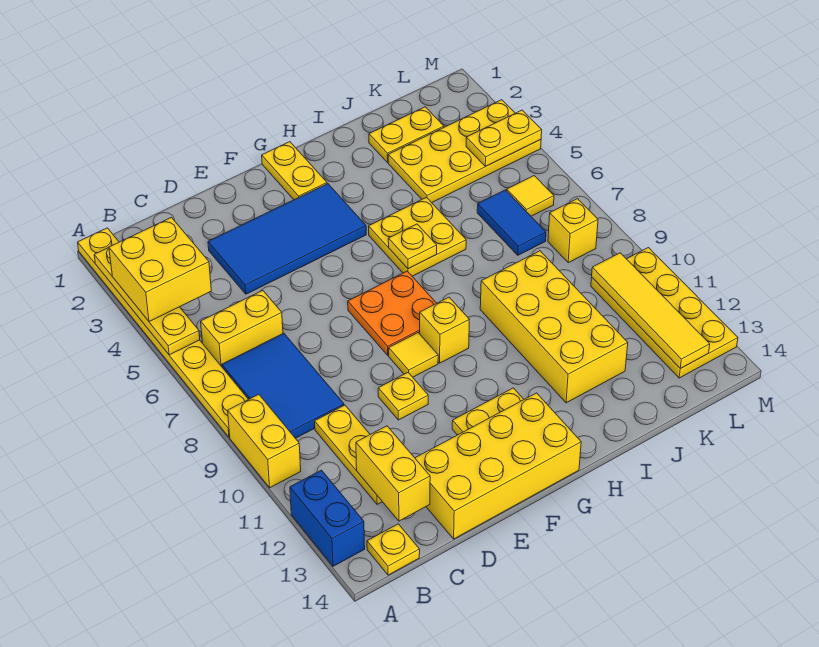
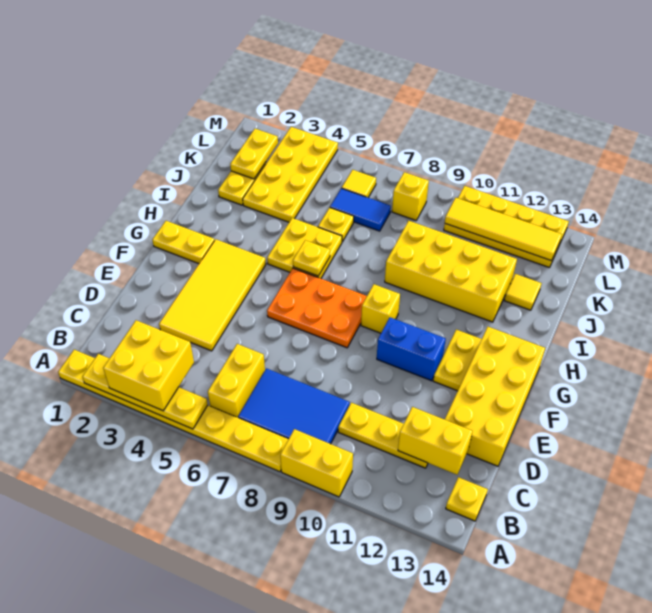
blue brick A12:A13 level 1 -> blue brick F10:F11 level 1
blue tile D3:G4 level 1 -> yellow tile D3:G4 level 1
yellow plate E10 level 1 -> yellow plate J6 level 1
orange plate F7:G8 level 1 -> orange plate F6:G8 level 1
yellow tile F9 level 1 -> yellow tile J13 level 1
yellow plate L4:M4 level 2 -> yellow plate K2:L2 level 2

